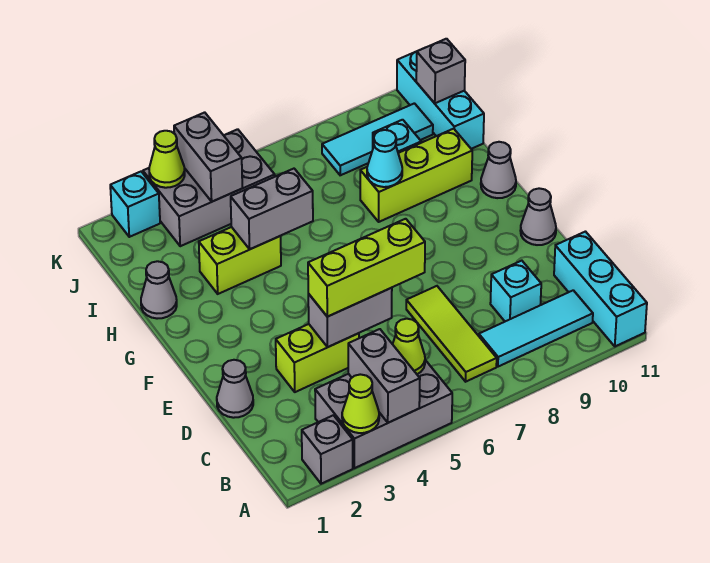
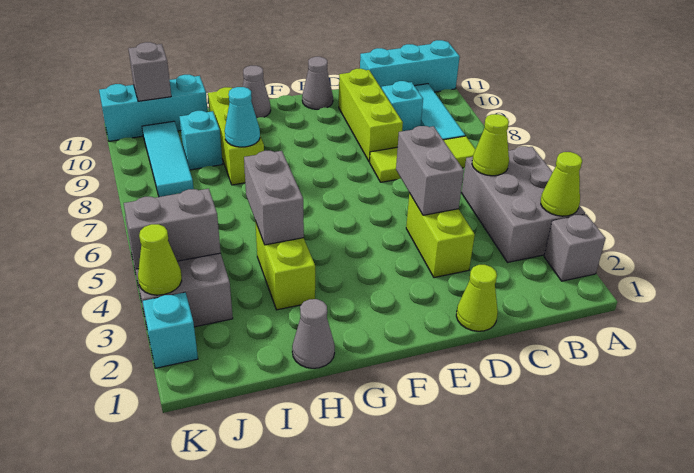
grey brick A4:B4 level 2 -> none
grey cone D1 level 1 -> lime cone D1 level 1
lime brick D4:D6 level 3 -> lime brick D8:D10 level 1

